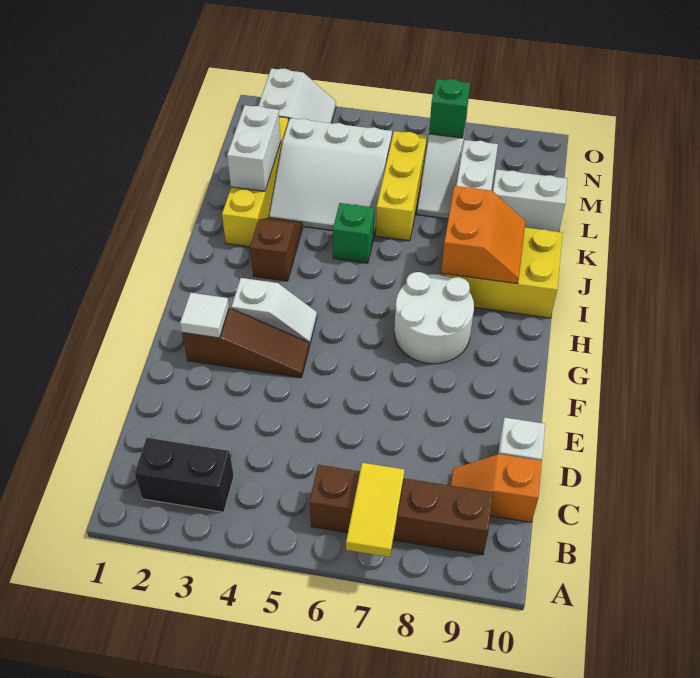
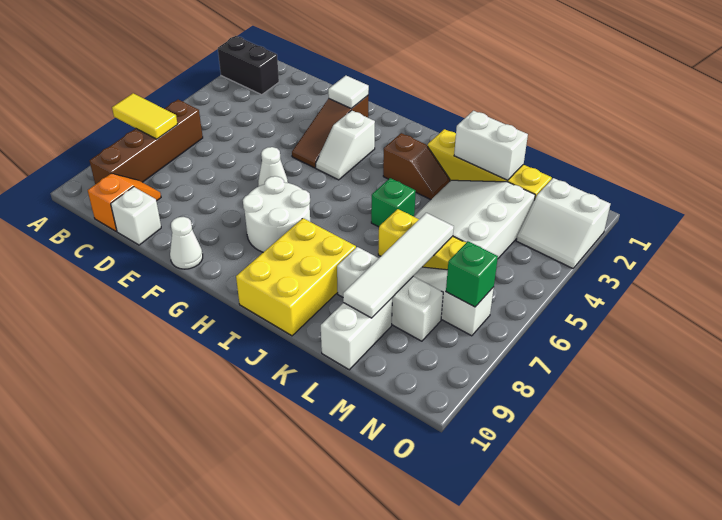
black brick B2:B3 level 1 -> black brick A2:B2 level 1
none -> white cone F6 level 1
none -> white cone F10 level 1
orange slope I8:J9 level 2 top 8 -> none
none -> white tile L6:L9 level 2

